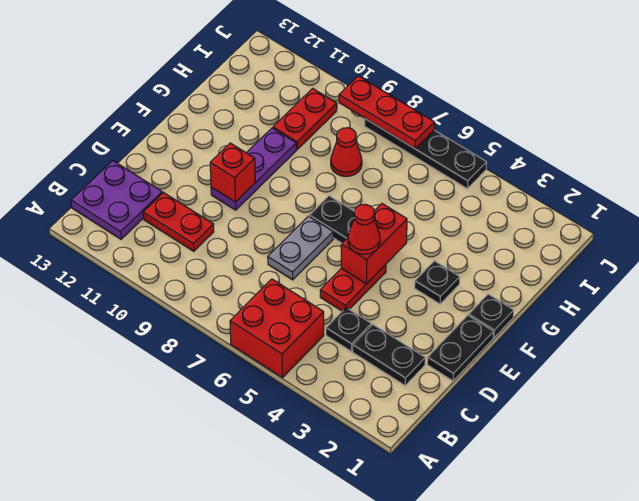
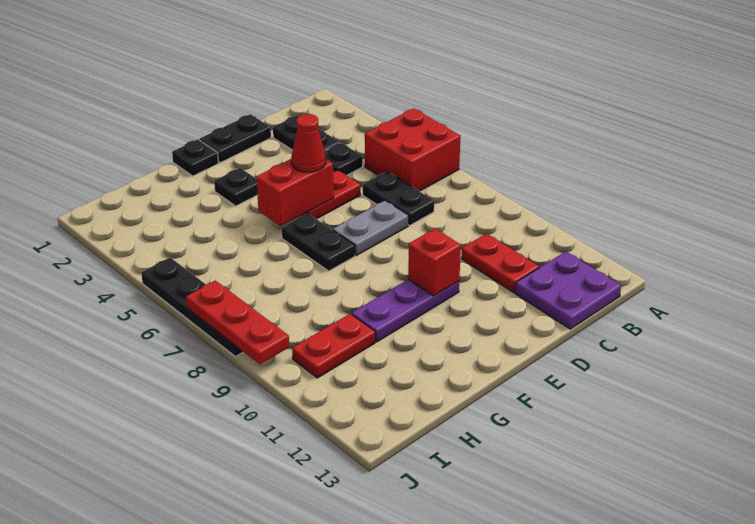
none -> black plate C6:C7 level 1
red cone H8 level 1 -> none

